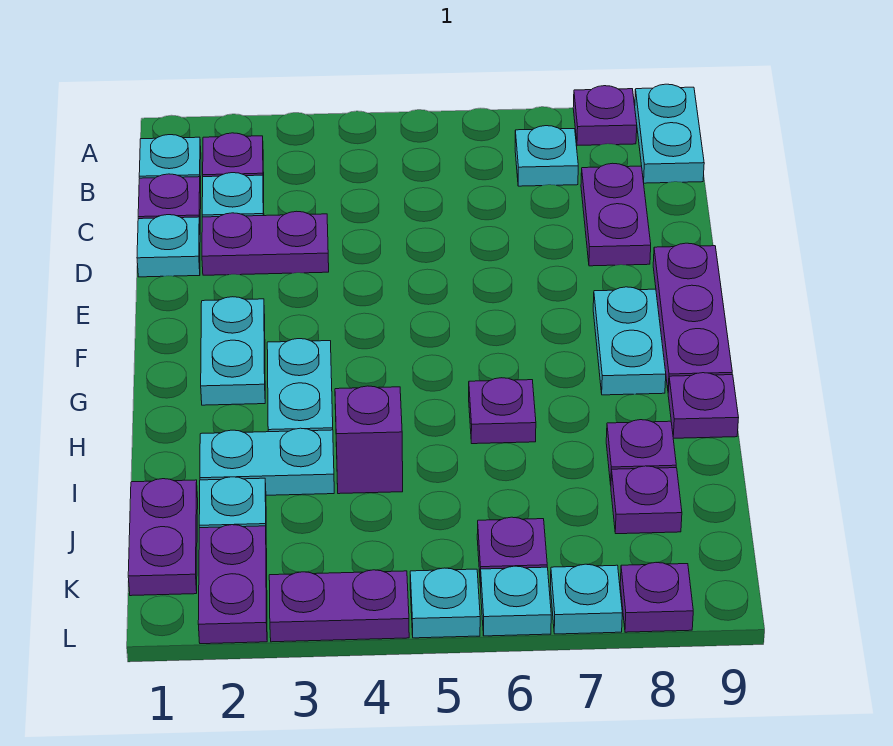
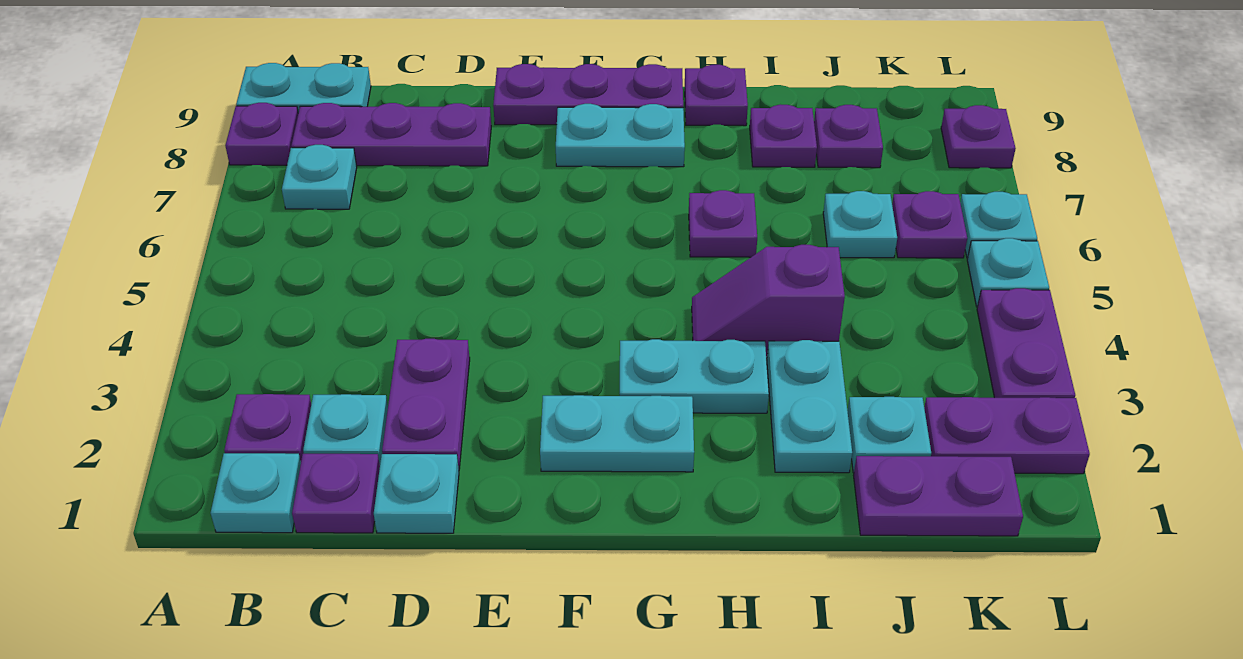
purple plate C8:D8 level 1 -> purple plate B8:D8 level 1
cyan plate L7 level 1 -> cyan plate J6 level 1

